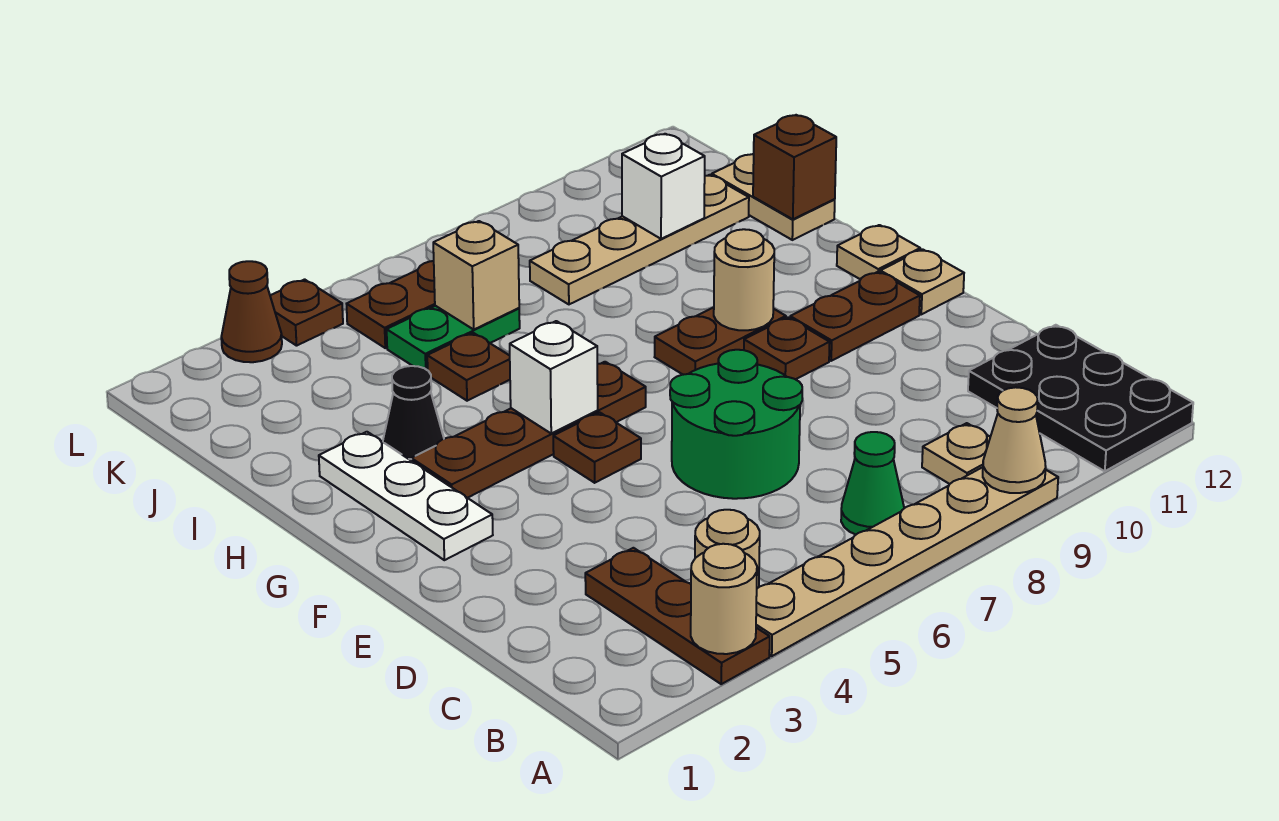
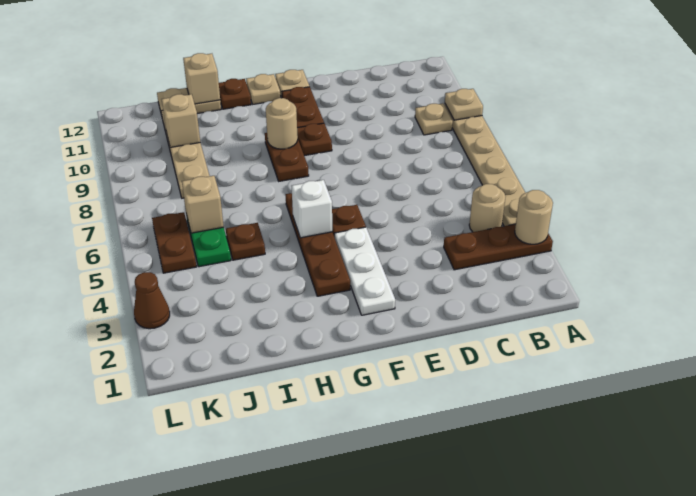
tan cone A9 level 2 -> tan plate A9 level 2
black plate A11:C12 level 1 -> none
green cone B7 level 1 -> none
green round brick D6:E7 level 1 -> none
white plate F2:H2 level 1 -> white plate F2:F4 level 1
black cone H3 level 1 -> none
brown brick I12 level 2 -> tan brick I12 level 2
white brick J10 level 2 -> tan brick J10 level 2
brown plate L4 level 1 -> brown plate H12 level 1

